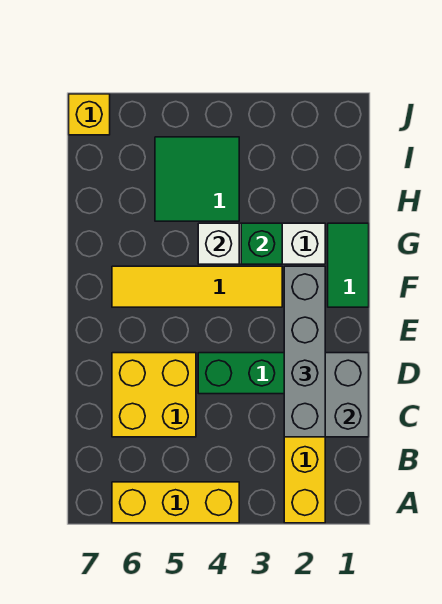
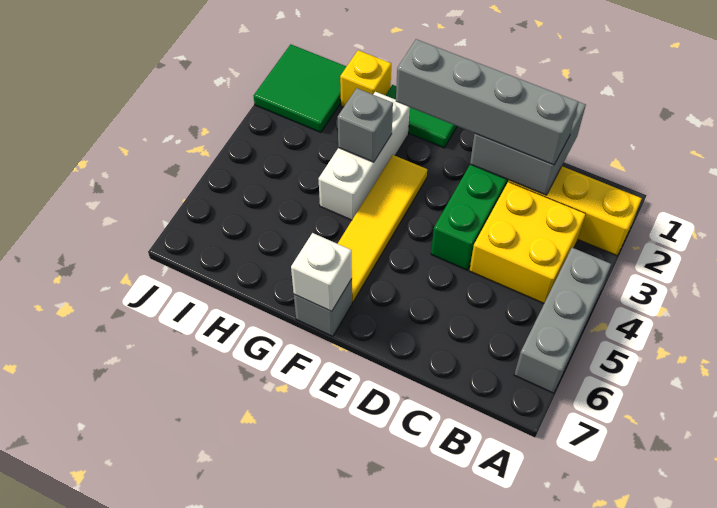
yellow brick A4:A6 level 1 -> grey brick A4:A6 level 1
yellow brick C5:D6 level 1 -> yellow brick B3:C4 level 1
none -> grey brick F7 level 1
green brick G3 level 2 -> grey brick G3 level 2
white brick G4 level 2 -> white brick F7 level 2
green tile H4:I5 level 1 -> green tile I1:J2 level 1
yellow brick J7 level 1 -> yellow brick H1 level 1

